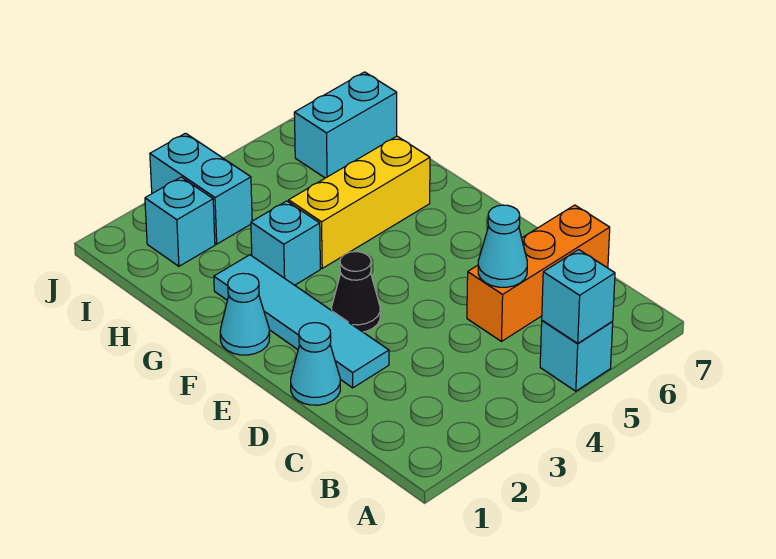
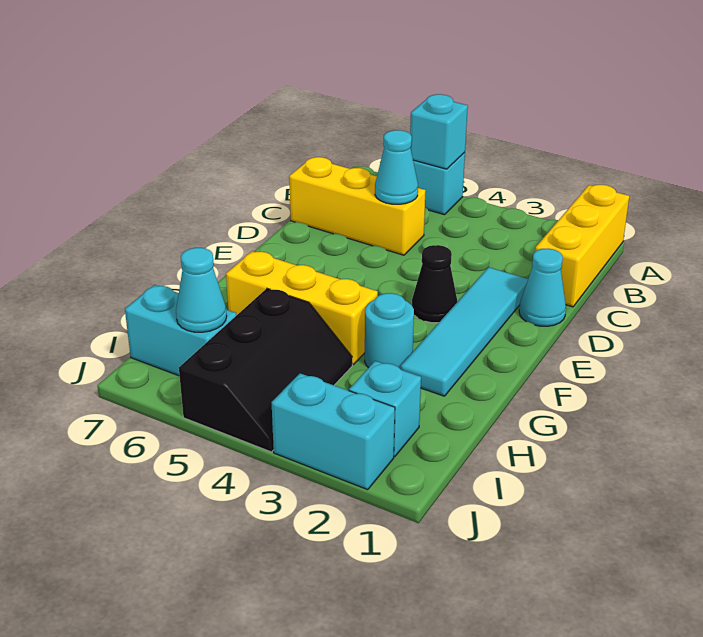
none -> yellow brick A1:C1 level 1
orange brick C5:C7 level 1 -> yellow brick C5:C7 level 1
cyan cone F1 level 1 -> cyan cone I6 level 2
cyan brick G3 level 1 -> cyan round brick G3 level 1
none -> black slope H4:J5 level 1 top 5
cyan brick I3:J3 level 1 -> cyan brick J2:J3 level 1

